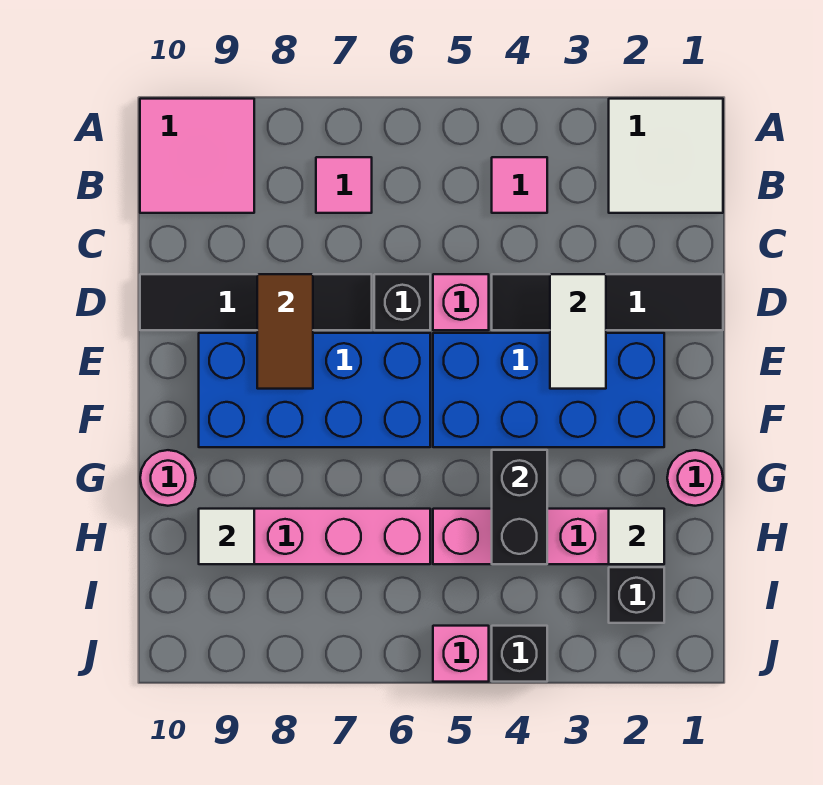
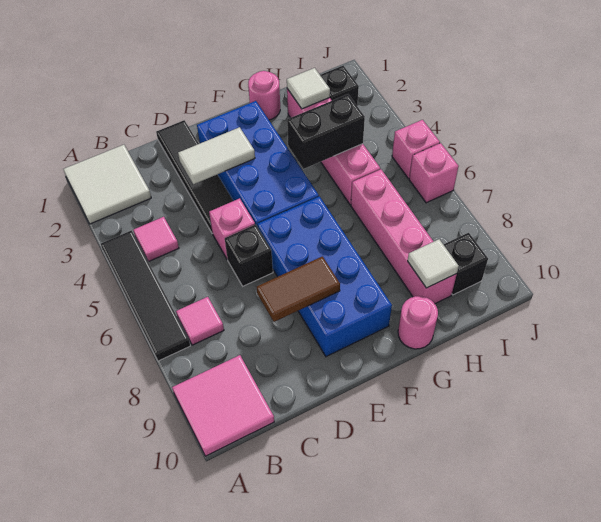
black tile D7:D10 level 1 -> black tile A4:A7 level 1
black brick J4 level 1 -> black brick I9 level 1
none -> pink brick J6 level 1

